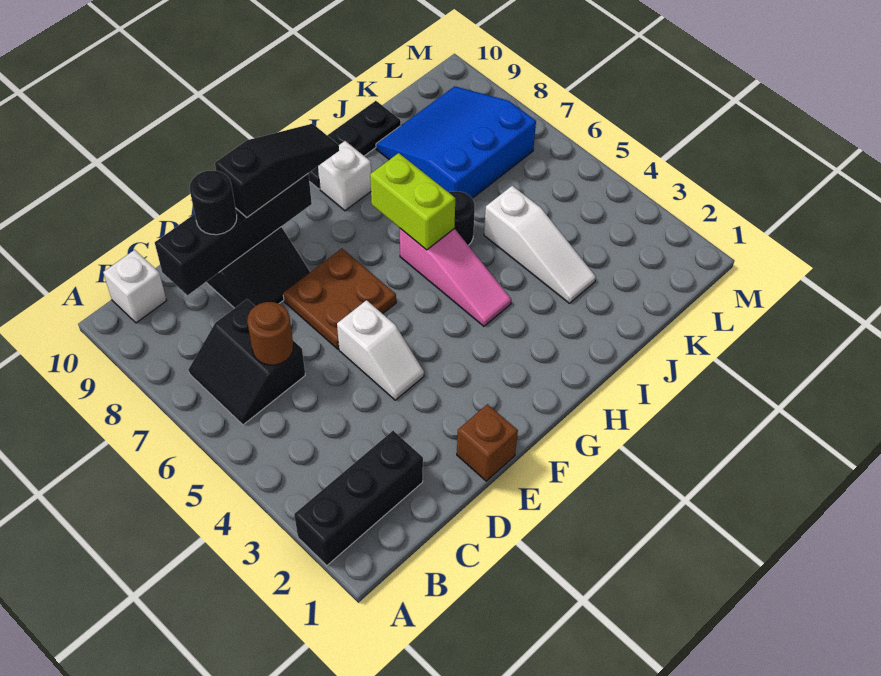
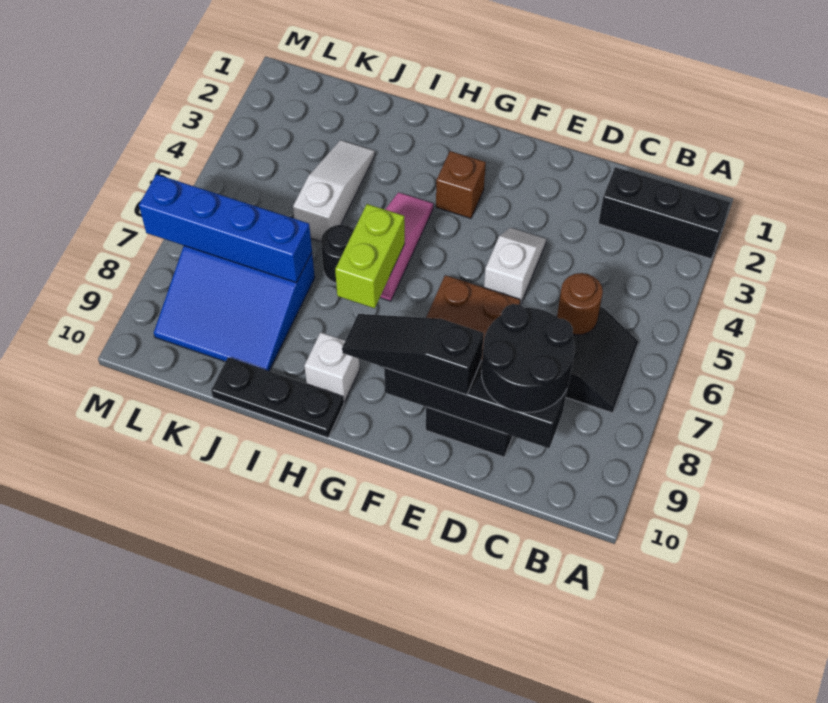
white brick B10 level 1 -> none
black round brick D9 level 3 -> black round brick C8:D9 level 3
brown brick E1 level 1 -> brown brick G3 level 1
none -> blue brick J7:M7 level 2

